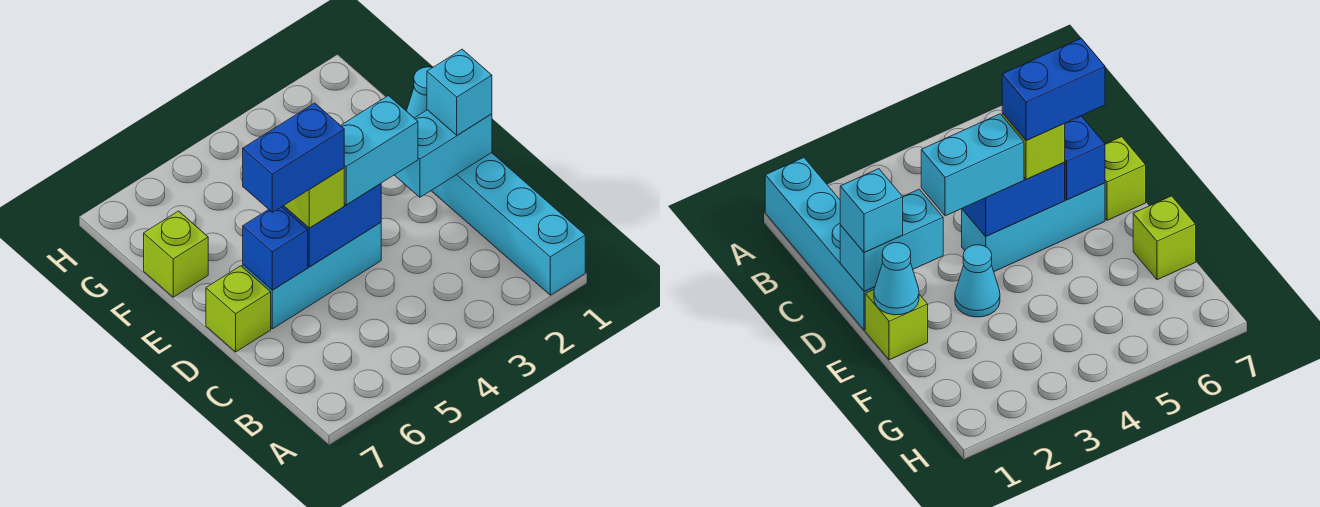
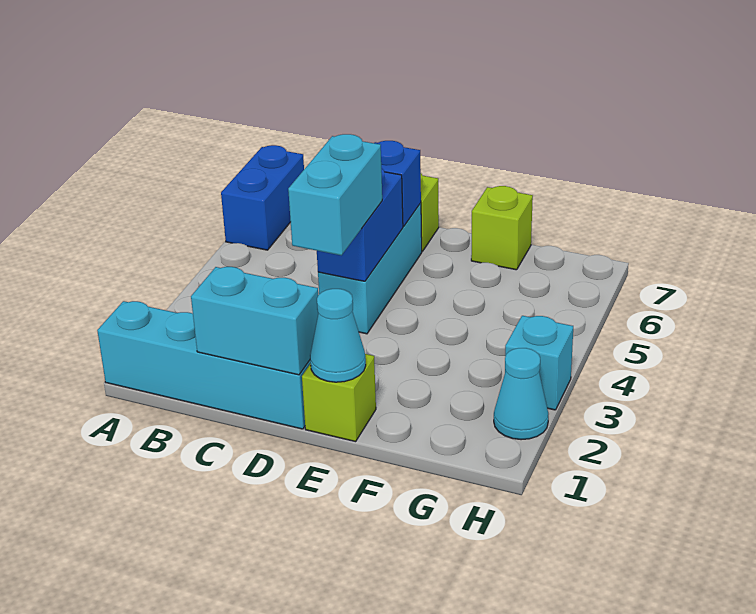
cyan brick D1:D2 level 2 -> cyan brick C1:D1 level 2
cyan brick D1 level 3 -> cyan brick H3 level 1
lime brick D5 level 3 -> none
blue brick D5:D6 level 4 -> blue brick A6:A7 level 1
cyan cone E3 level 1 -> cyan cone H2 level 1

